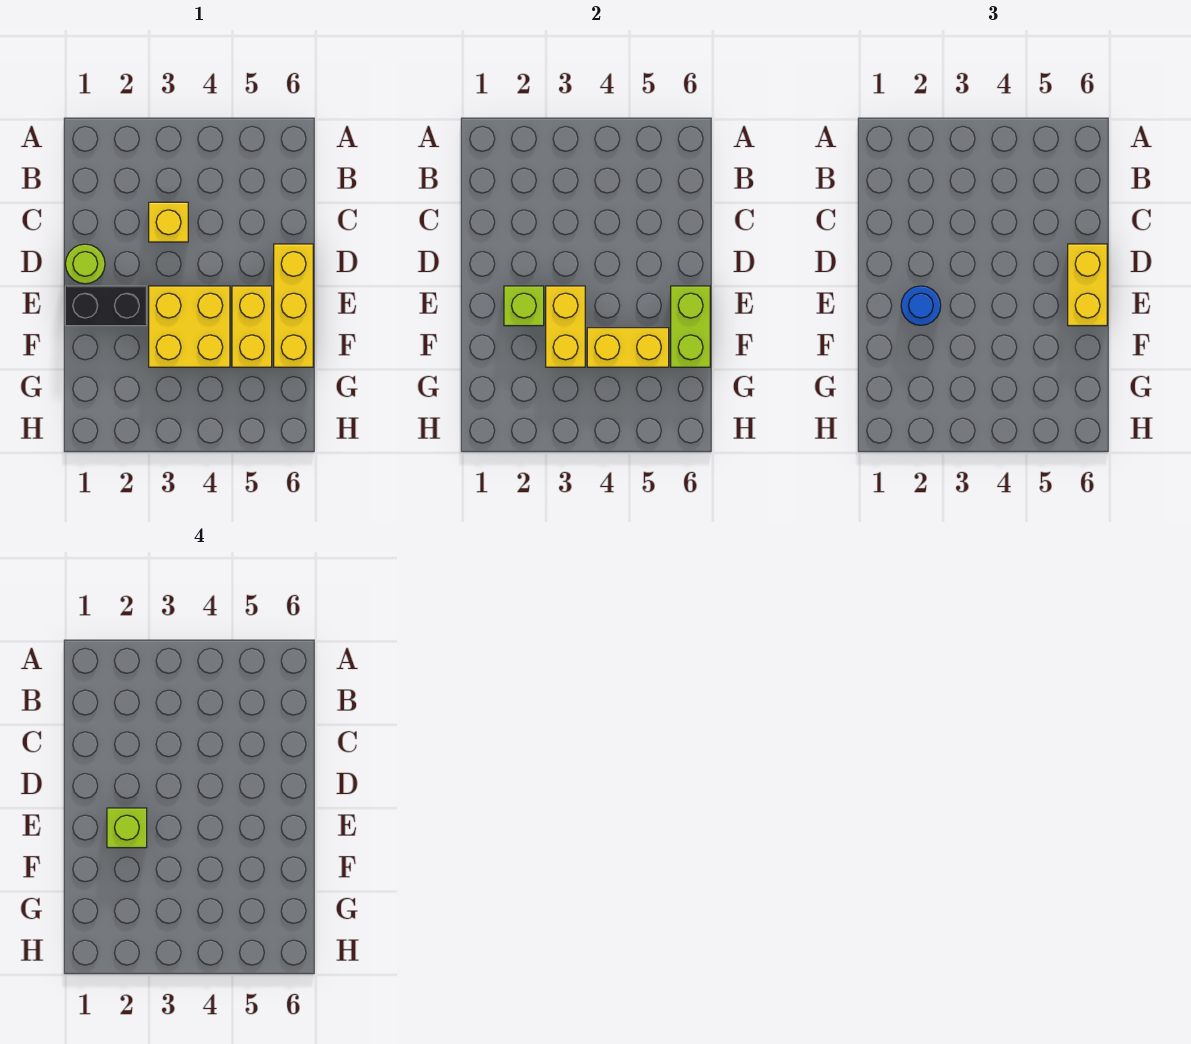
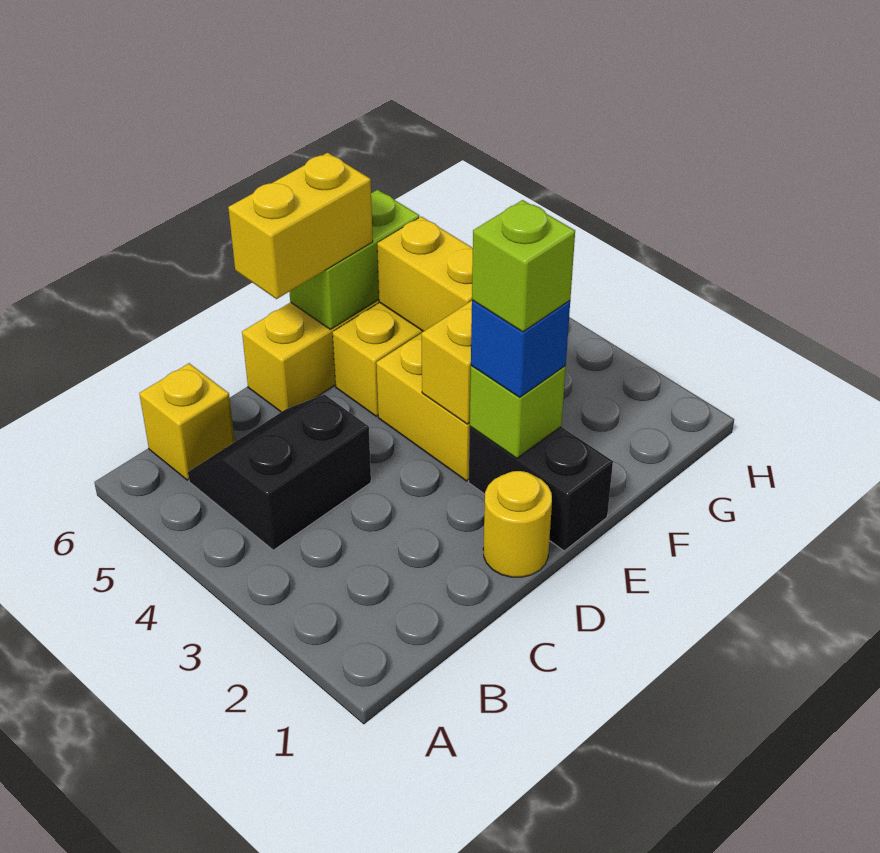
none -> black slope B4:C5 level 1 top 4
yellow brick C3 level 1 -> yellow brick B6 level 1
lime round brick D1 level 1 -> yellow round brick D1 level 1
blue round brick E2 level 3 -> blue brick E2 level 3

